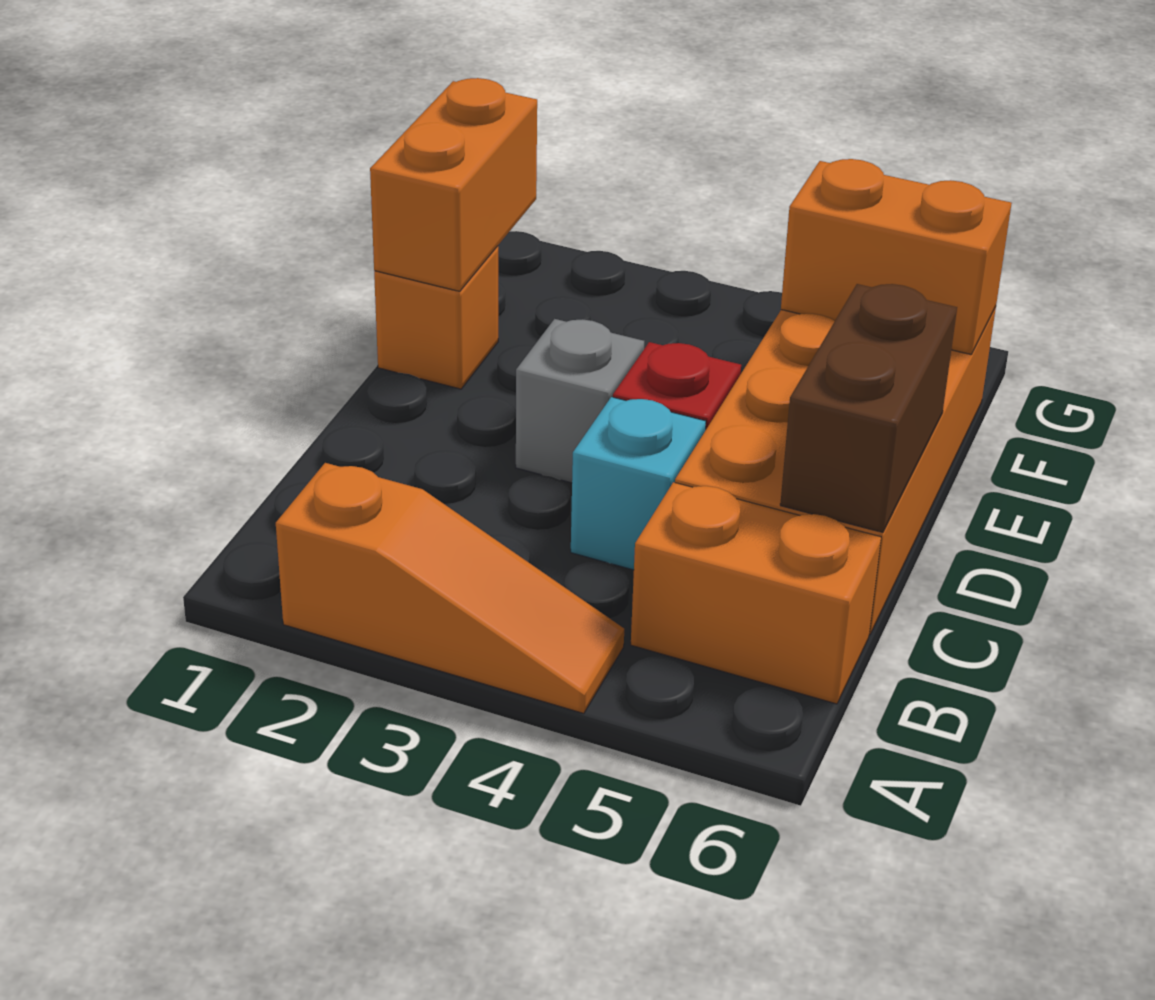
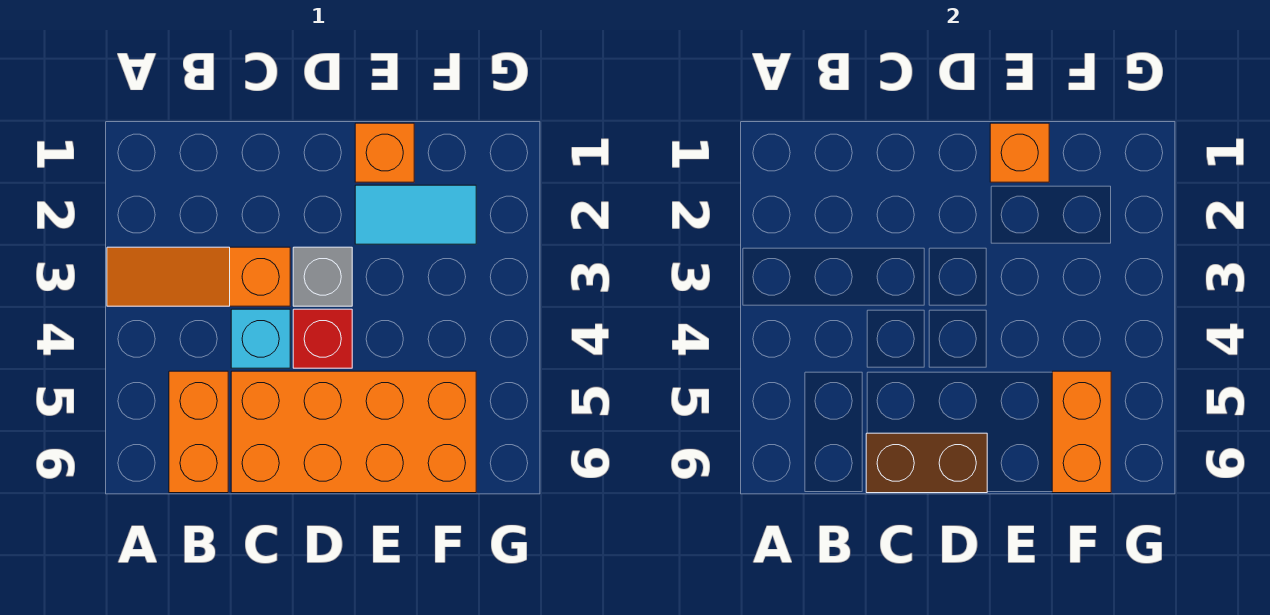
orange slope A2:A4 level 1 top 2 -> orange slope A3:C3 level 1 top C
orange brick E1:F1 level 2 -> orange brick E1 level 2
none -> cyan tile E2:F2 level 1

